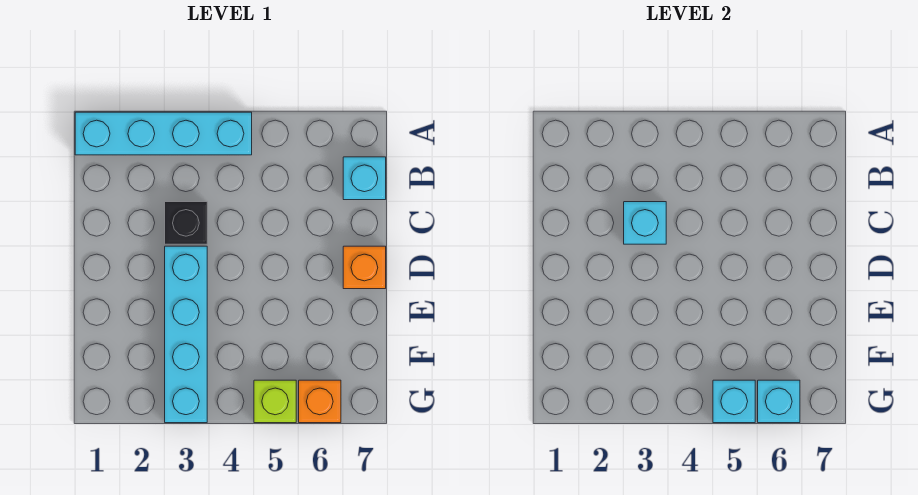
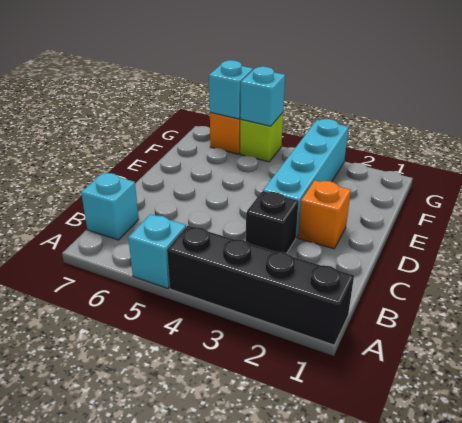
cyan brick A1:A4 level 1 -> black brick A1:A4 level 1
cyan brick C3 level 2 -> cyan brick A5 level 1
orange brick D7 level 1 -> orange brick D2 level 1

